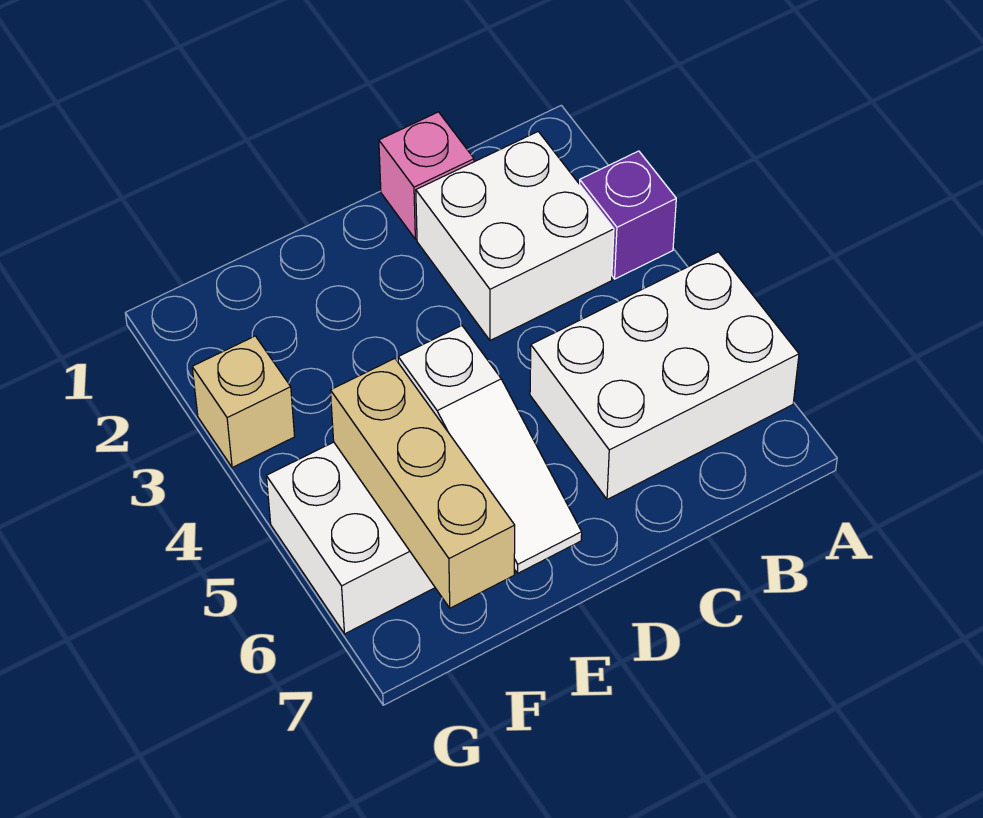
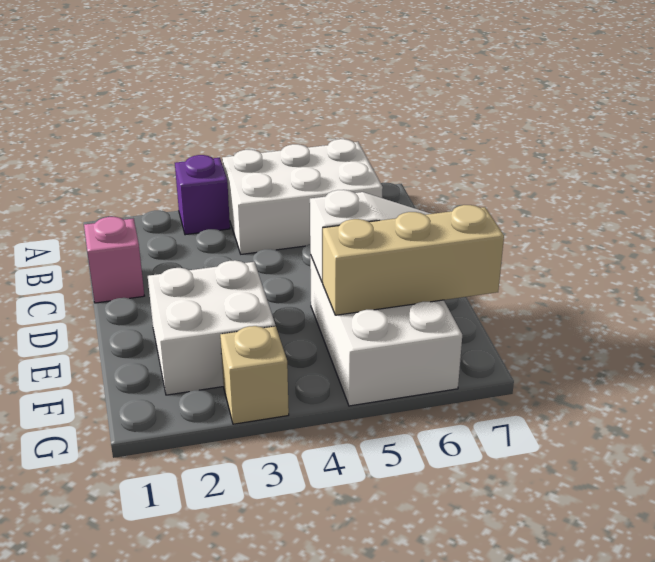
white brick A5:C6 level 1 -> white brick A4:B6 level 1
white brick B2:C3 level 1 -> white brick E2:F3 level 1

